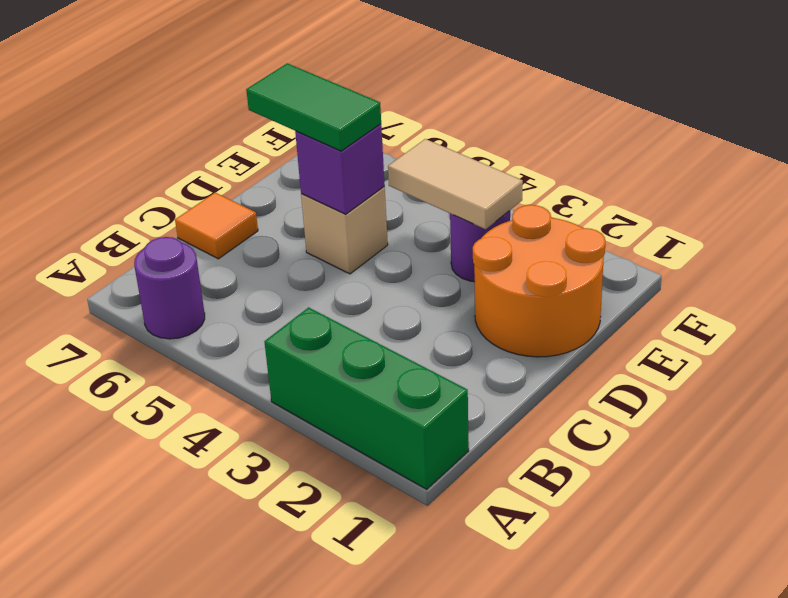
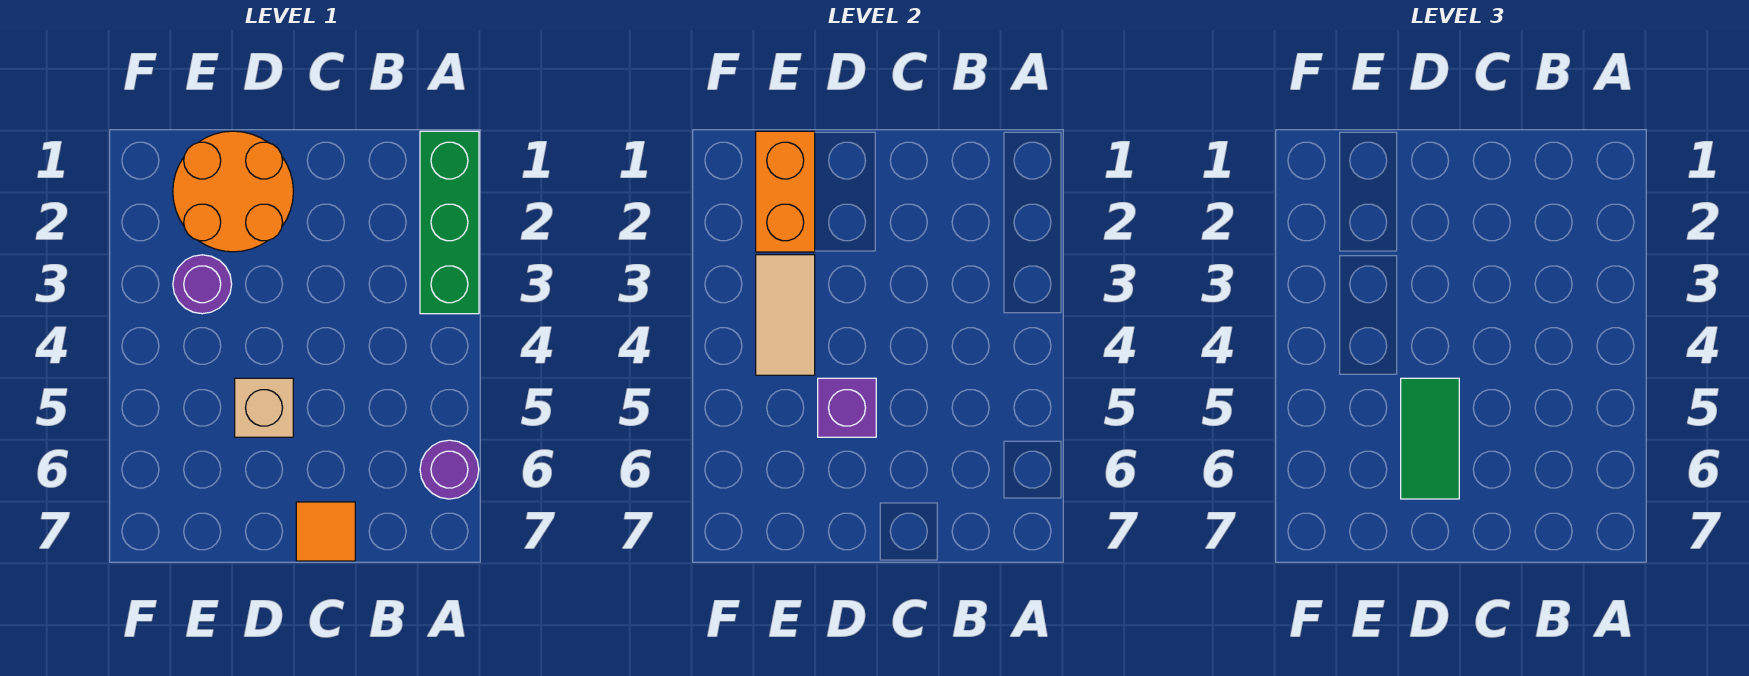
none -> orange brick E1:E2 level 2

